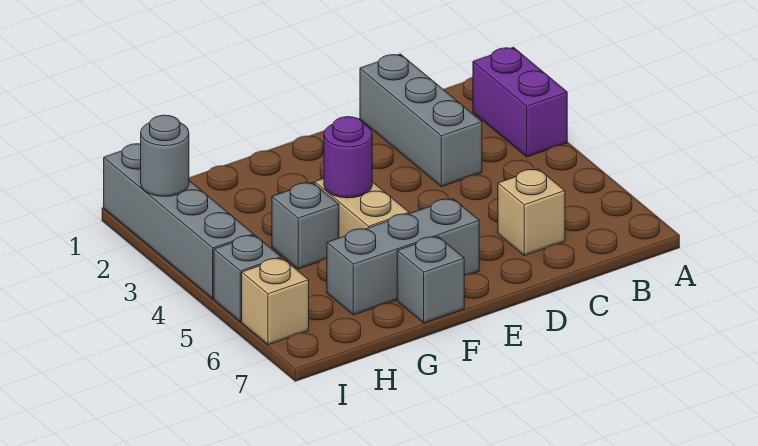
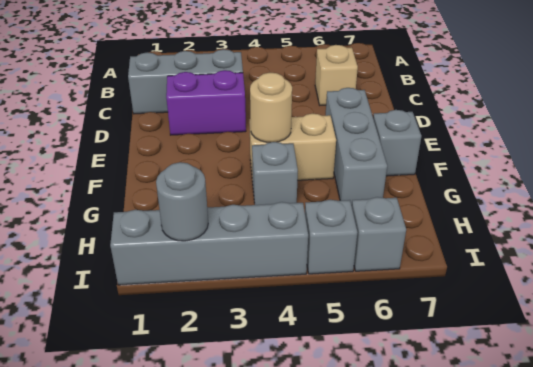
purple brick A2:A3 level 1 -> purple brick D2:D3 level 1
purple round brick F4 level 2 -> tan round brick F4 level 2
tan brick I6 level 1 -> grey brick I6 level 1

